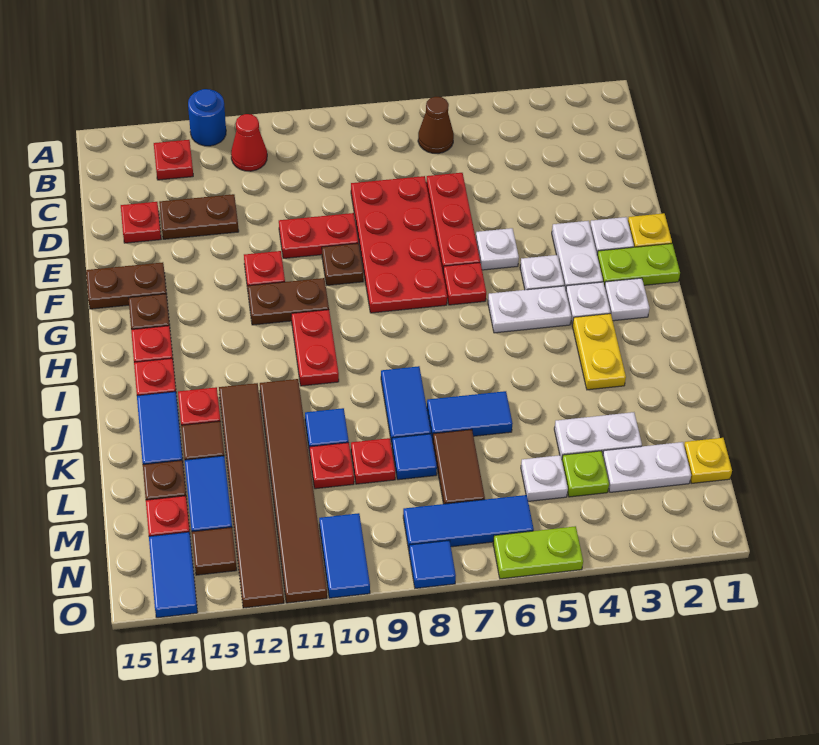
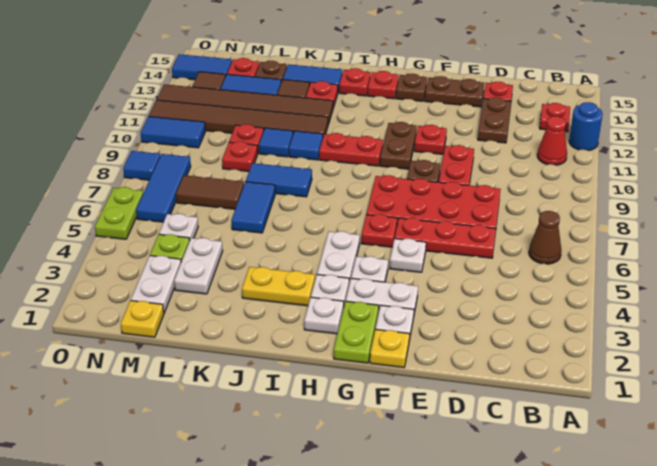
brown plate F14:F15 level 1 -> brown plate E14:F14 level 1
blue tile L8 level 1 -> blue tile J10 level 1

